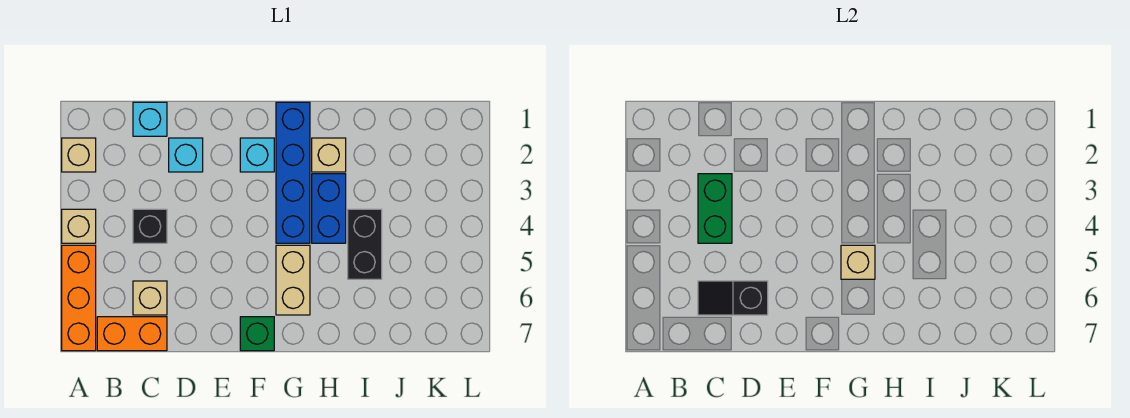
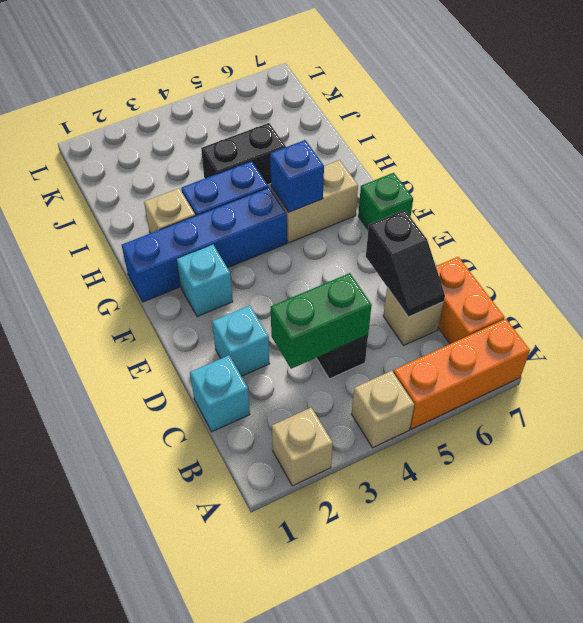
tan brick G5 level 2 -> blue brick G5 level 2

